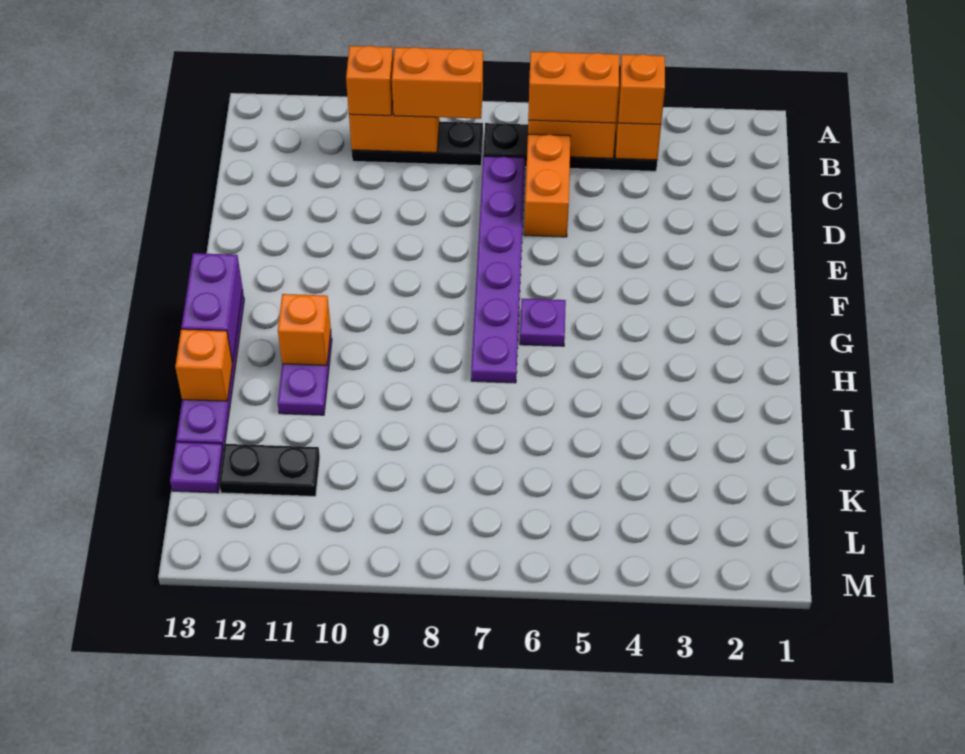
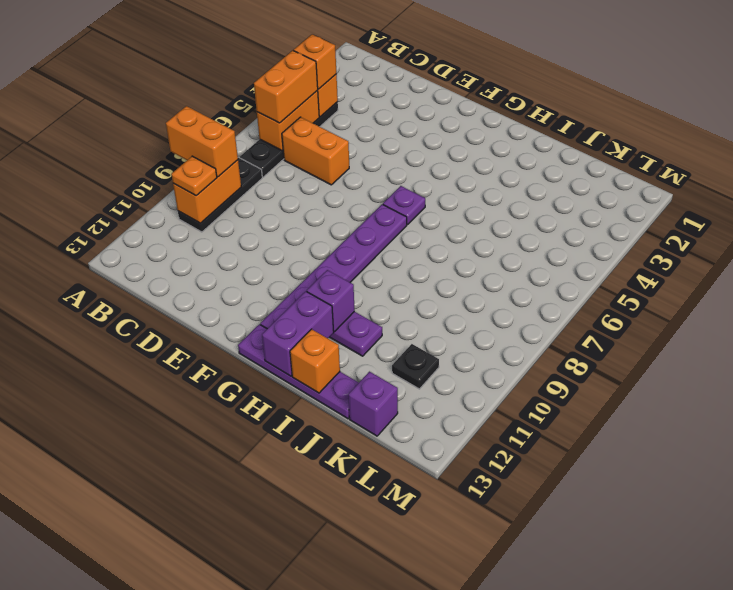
orange brick B8:B9 level 3 -> orange brick A9:B9 level 3
orange brick B10 level 3 -> orange plate B10 level 3
purple plate C7:H7 level 1 -> purple plate G7:G12 level 1
purple brick G13:H13 level 2 -> purple brick H12:H13 level 2
orange brick H11 level 2 -> purple brick H11 level 2
black plate K11:K12 level 1 -> black plate K11 level 1
purple plate K13 level 1 -> purple brick K13 level 1

